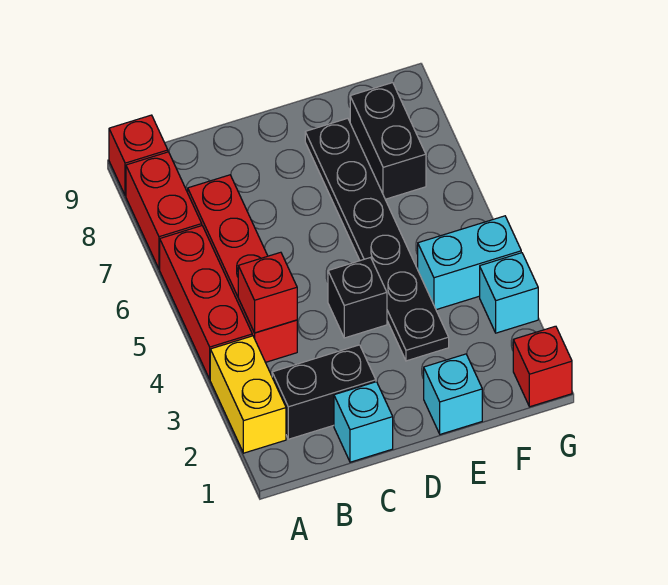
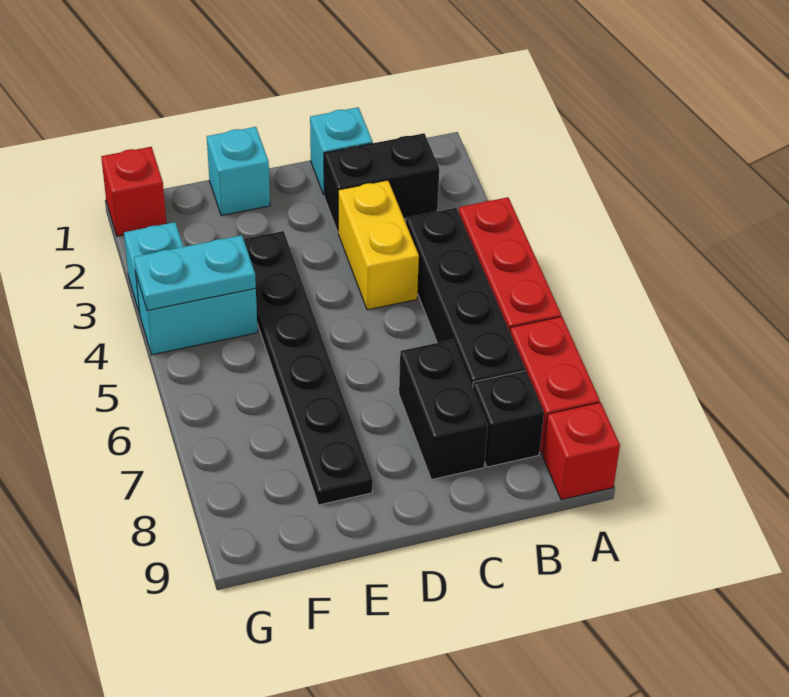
yellow brick A2:A3 level 1 -> yellow brick C3:C4 level 1
red brick B4:B7 level 1 -> black brick B4:B7 level 1
red brick B4 level 2 -> none
black brick D4 level 1 -> black brick B8 level 1
none -> cyan plate F4:G4 level 2
black brick F7:F8 level 1 -> black brick C7:C8 level 1

